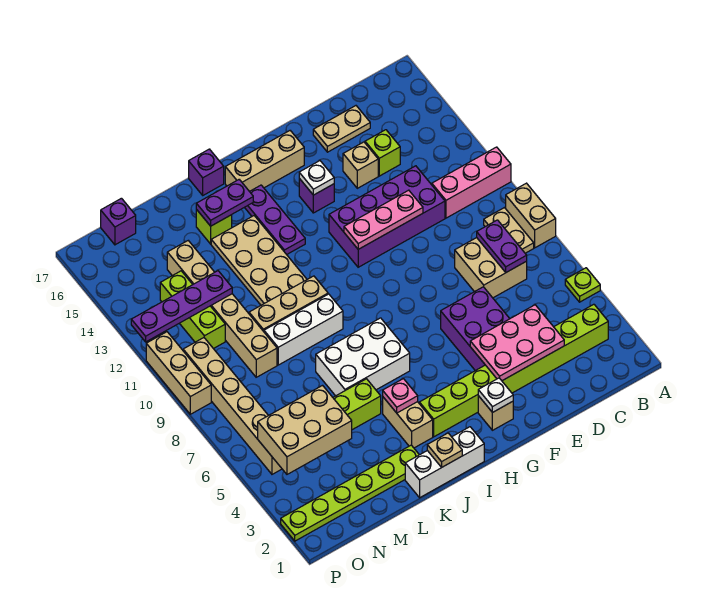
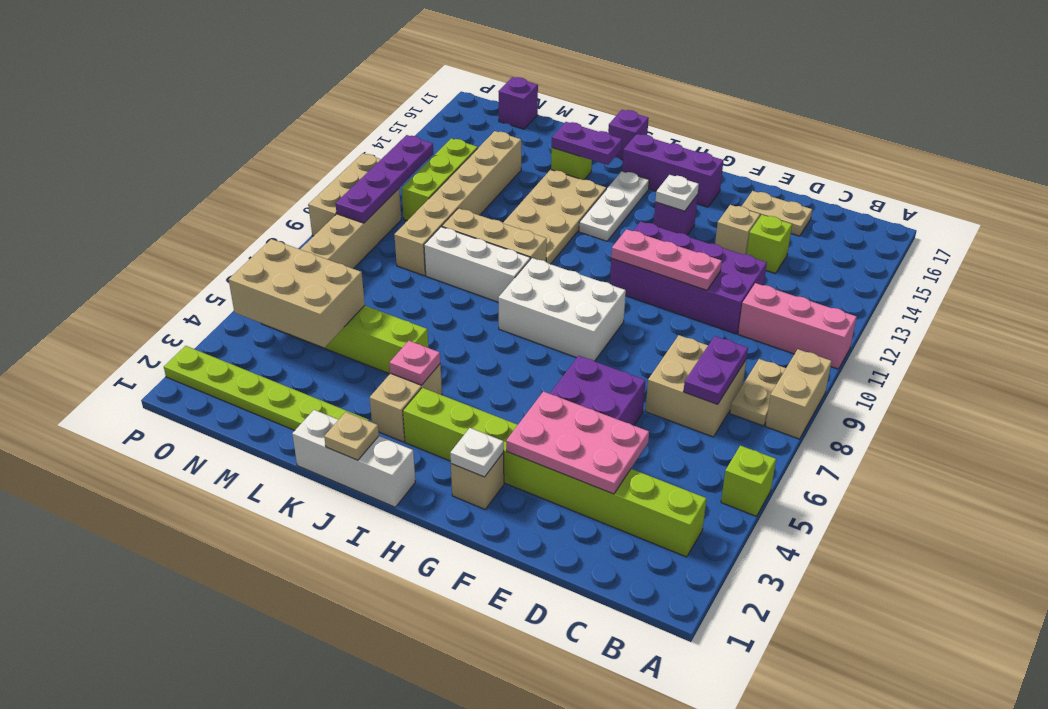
lime plate A5 level 1 -> lime brick A5 level 1
tan brick G16:I16 level 1 -> purple brick G16:I16 level 1
white brick I6:K7 level 1 -> white brick G8:I9 level 1
purple plate I13:I15 level 1 -> white plate I13:I15 level 1
purple plate M12:P12 level 2 -> purple plate O9:O12 level 2

